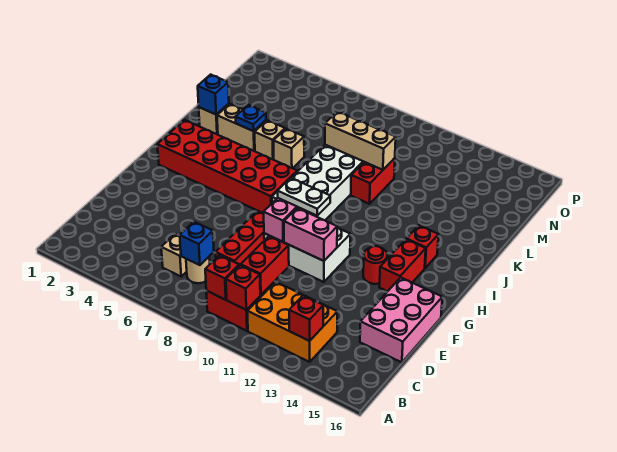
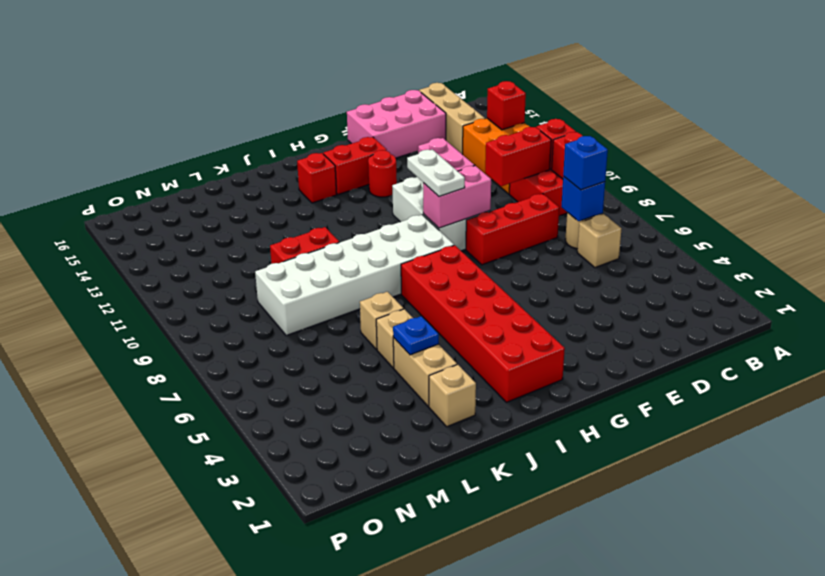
blue brick K2 level 2 -> blue brick C7 level 3
tan brick L8:L10 level 2 -> tan brick C14:C16 level 1

